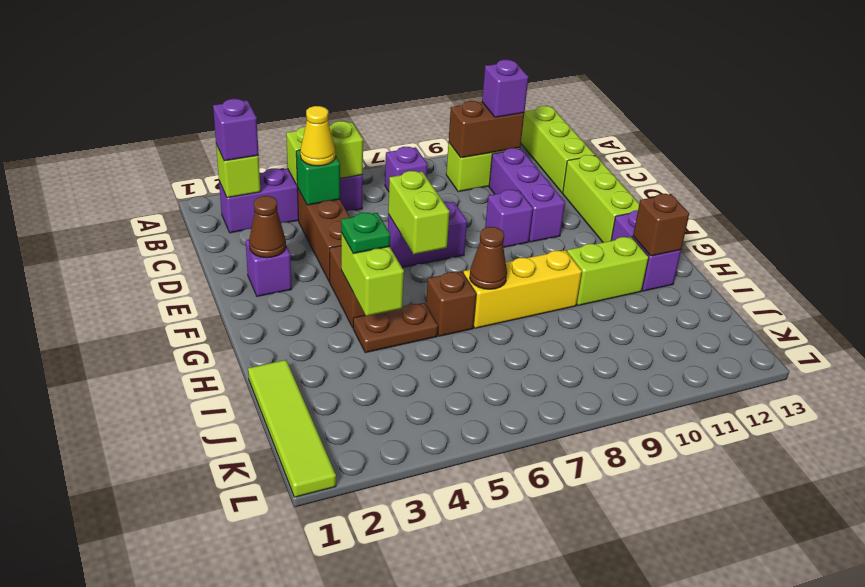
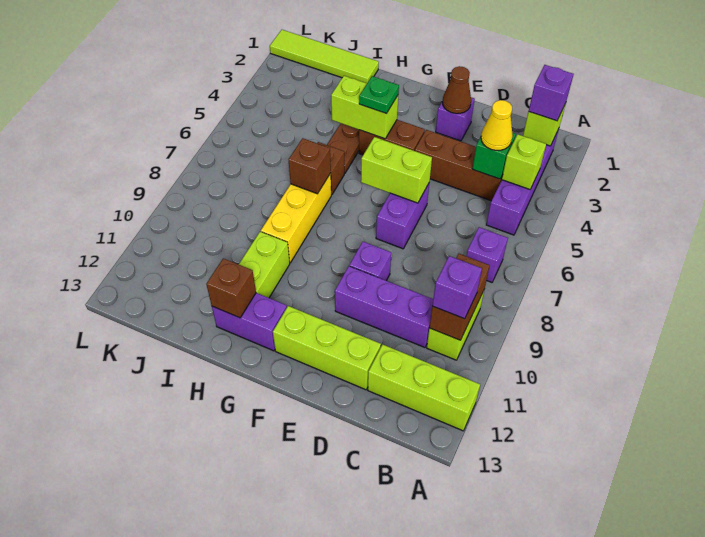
lime brick B4:B5 level 2 -> lime brick B4 level 2
brown cone H7 level 2 -> brown brick H7 level 2

